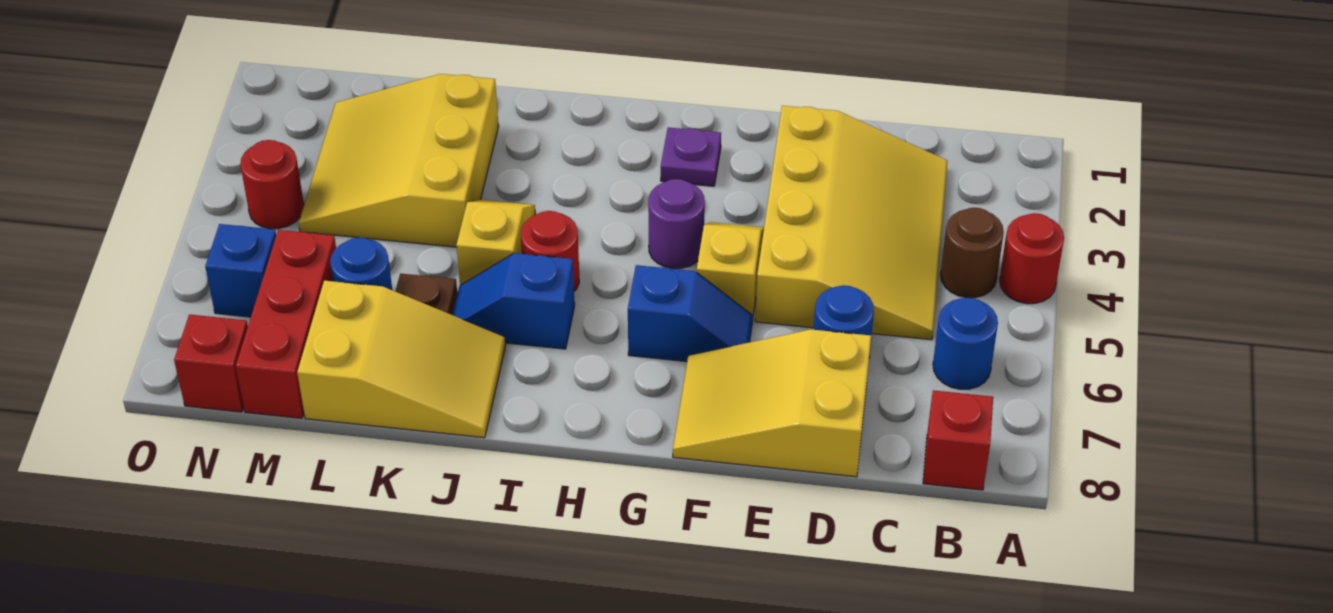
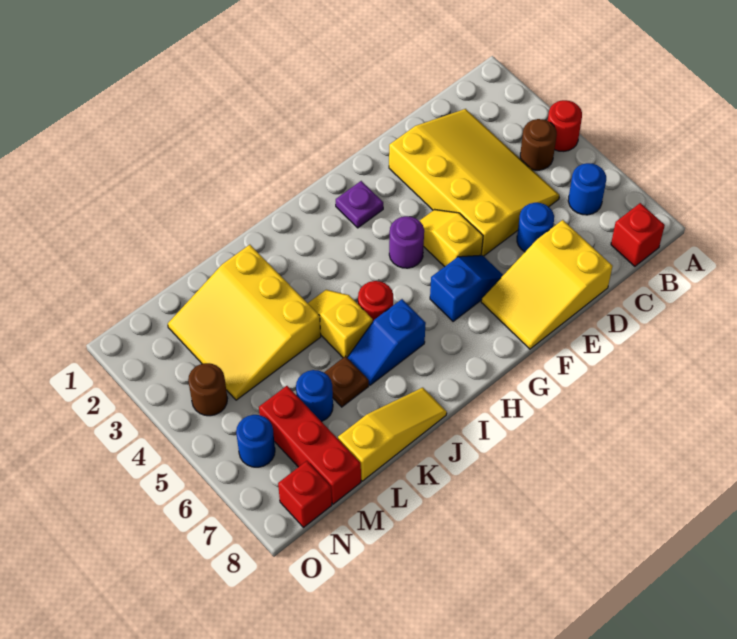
yellow slope J7:L8 level 1 top L -> yellow slope J8:L8 level 1 top L
red round brick N4 level 1 -> brown round brick N4 level 1
blue brick N6 level 1 -> blue round brick N6 level 1

